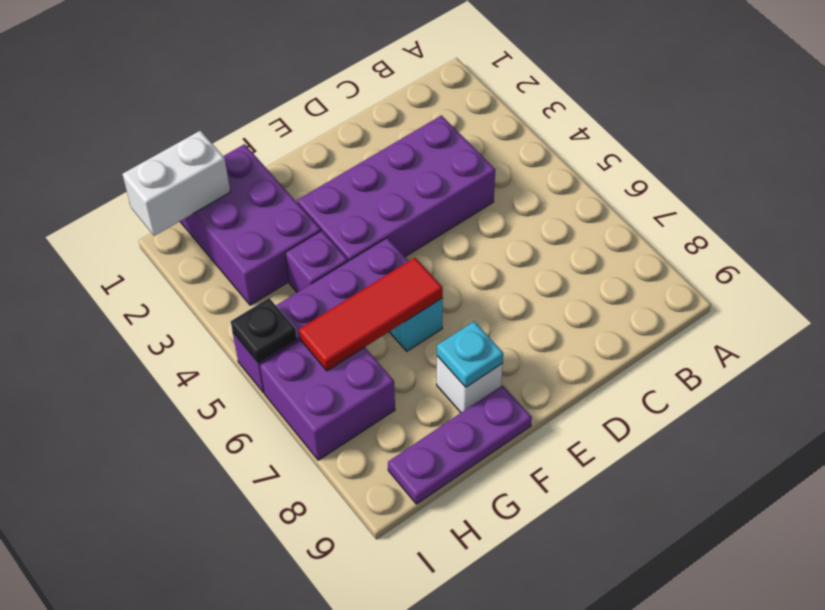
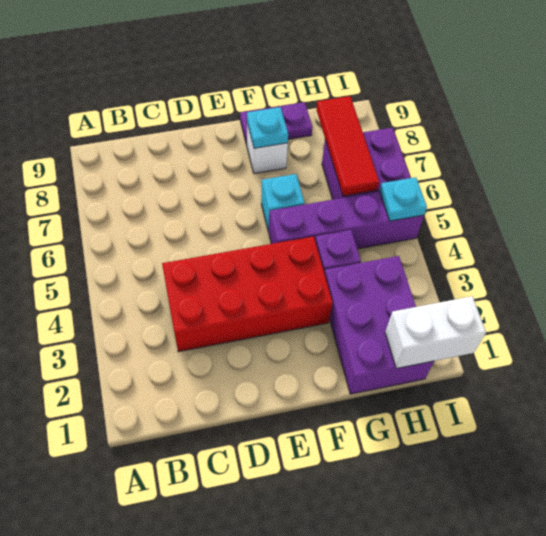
purple brick C3:F4 level 1 -> red brick C3:F4 level 1
red tile F6:H6 level 2 -> red tile H6:H8 level 2
purple plate F9:H9 level 1 -> purple plate F9:G9 level 1
black plate I5 level 2 -> cyan plate I5 level 2

